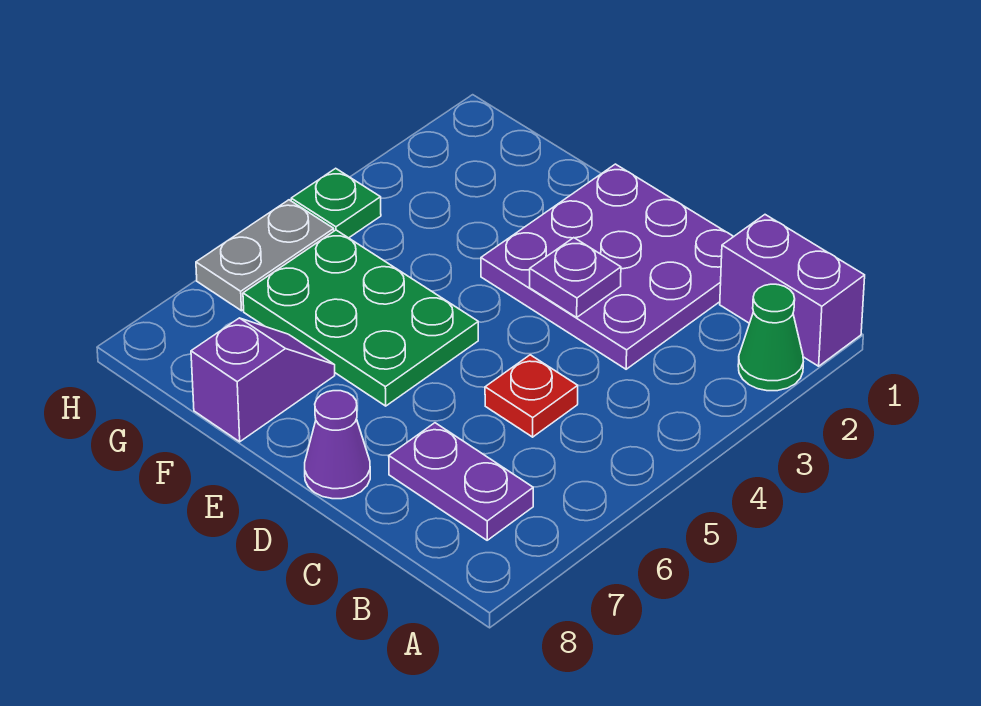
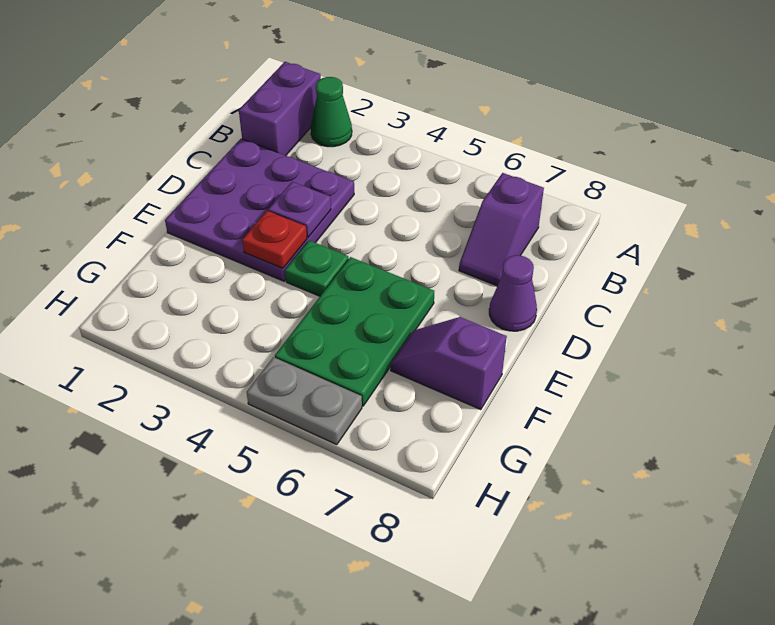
purple plate B7:C7 level 1 -> purple slope B7:C7 level 1 top B
red plate C5 level 1 -> red plate E3 level 2
green plate H4 level 1 -> green plate E4 level 1

